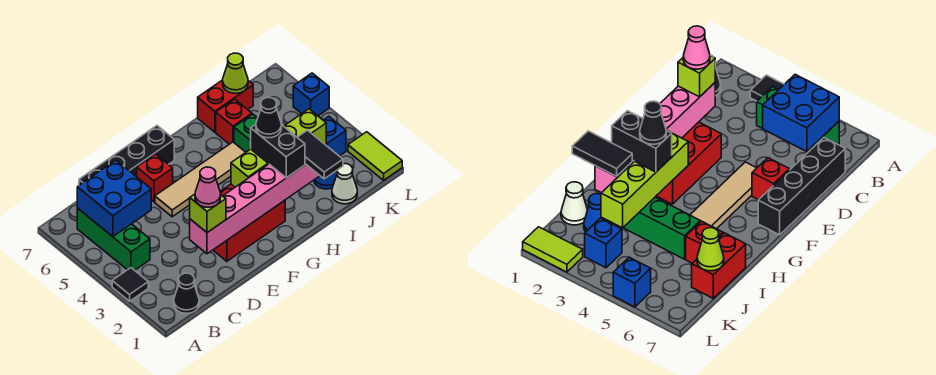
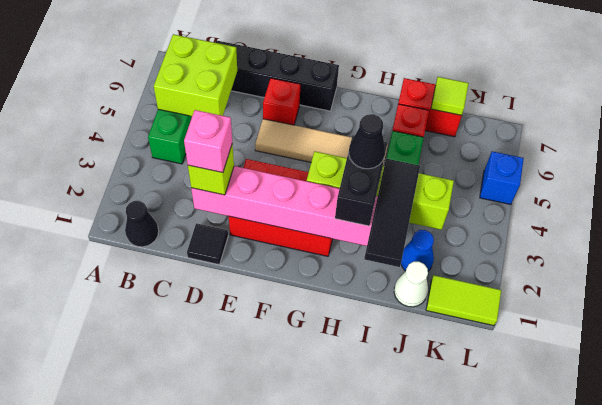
black tile A3 level 1 -> black tile D1 level 1
blue brick B5:C6 level 2 -> lime brick B5:C6 level 2
pink cone D2 level 4 -> pink brick D2 level 4
black tile I1:I2 level 3 -> black tile I1:I3 level 3
lime cone J7 level 2 -> lime tile J7 level 2
blue brick K3 level 1 -> none
lime tile L1:L2 level 1 -> lime tile K1:L1 level 1

